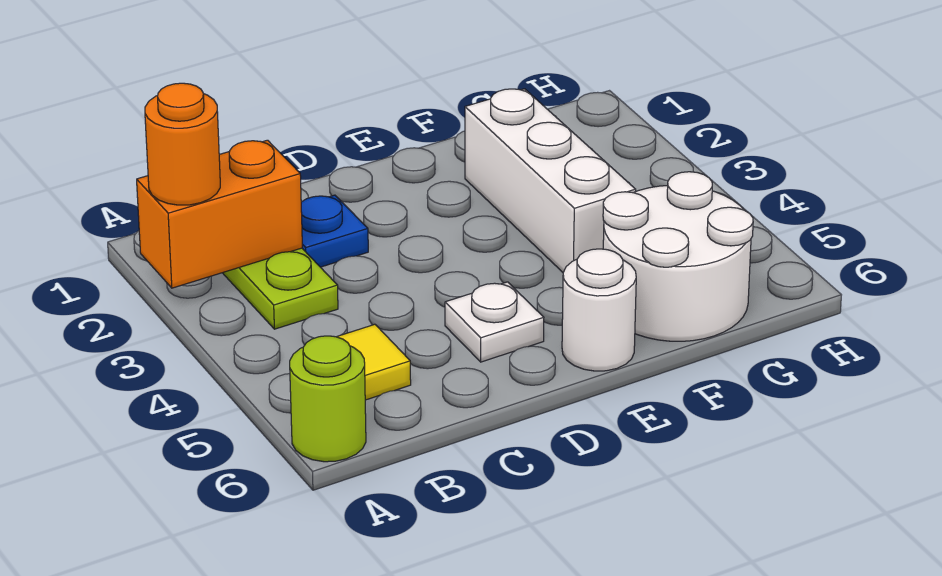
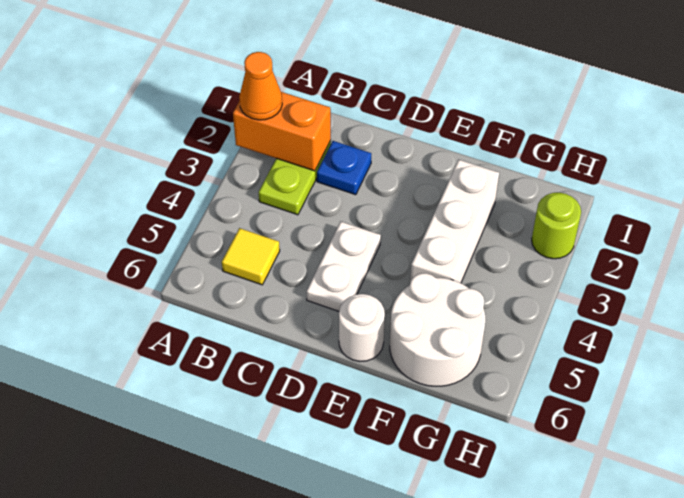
orange round brick A2 level 3 -> orange cone A2 level 3
lime round brick A6 level 1 -> lime round brick H2 level 1
white plate D5 level 1 -> white plate D4:D5 level 1

